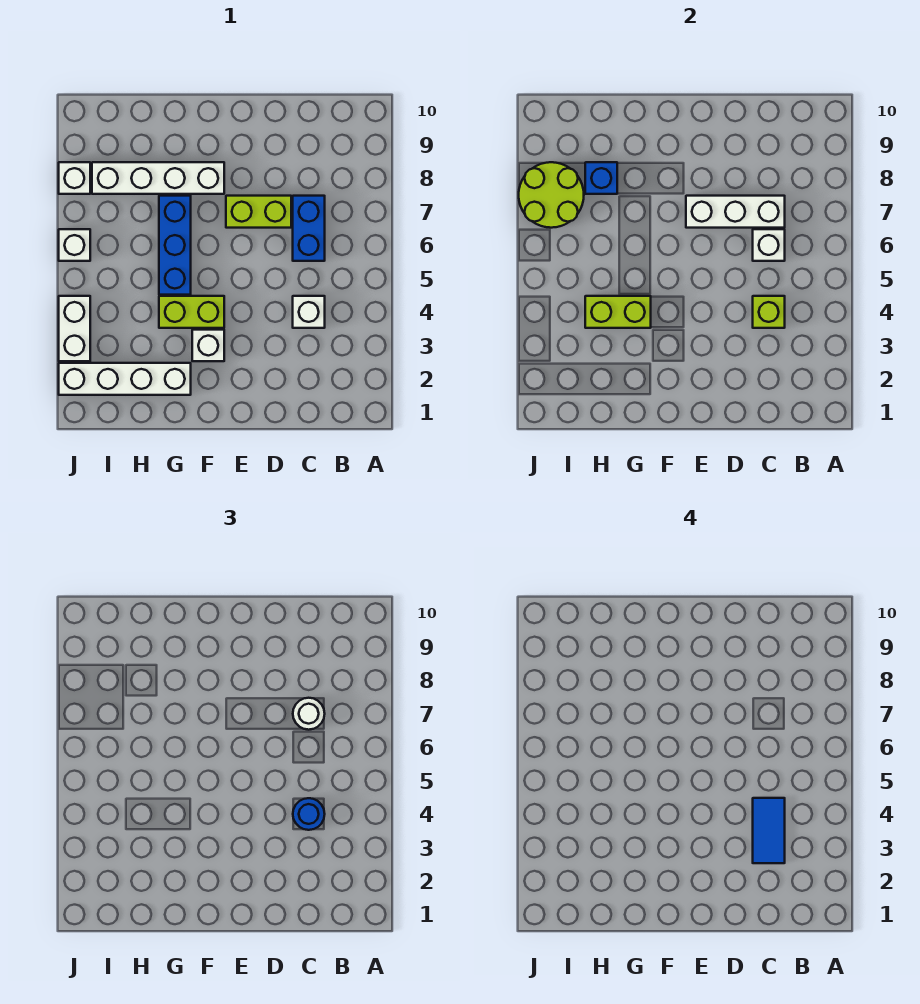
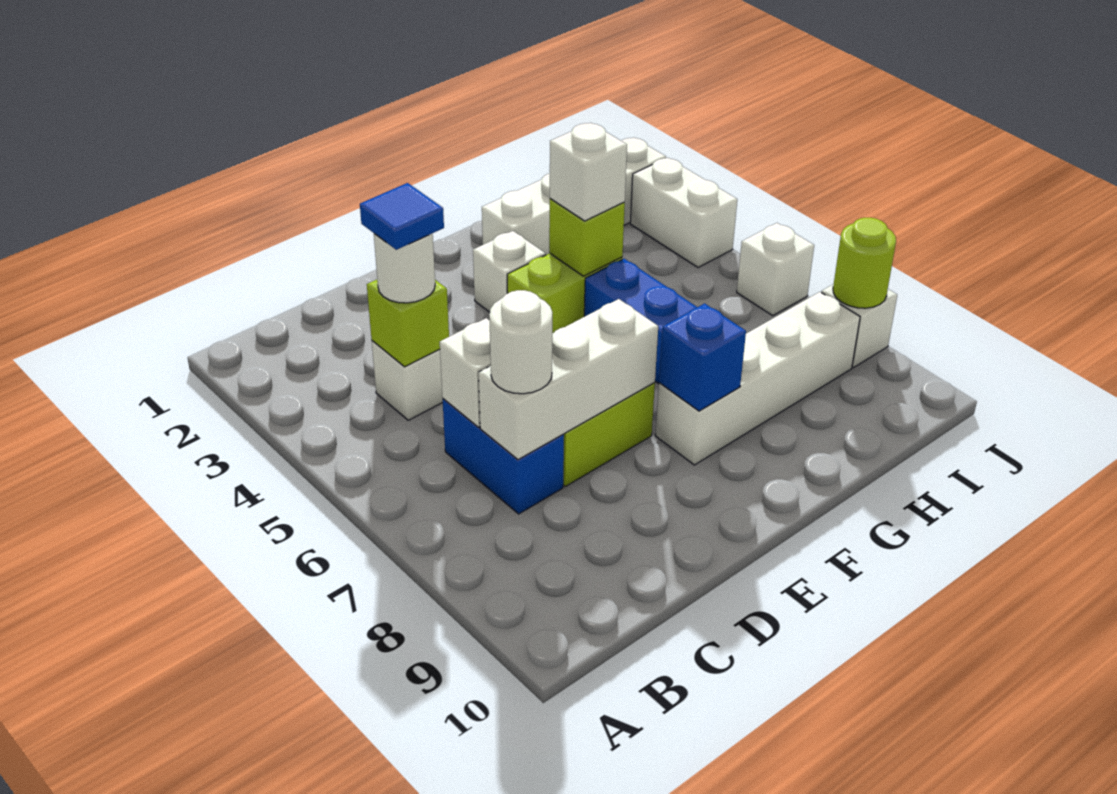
blue tile C3:C4 level 4 -> blue tile C4 level 4
blue round brick C4 level 3 -> white round brick C4 level 3
lime brick G4:H4 level 2 -> lime brick G4 level 2
none -> white brick G4 level 3
blue brick H8 level 2 -> blue brick F8 level 2
lime round brick I7:J8 level 2 -> lime round brick J8 level 2

